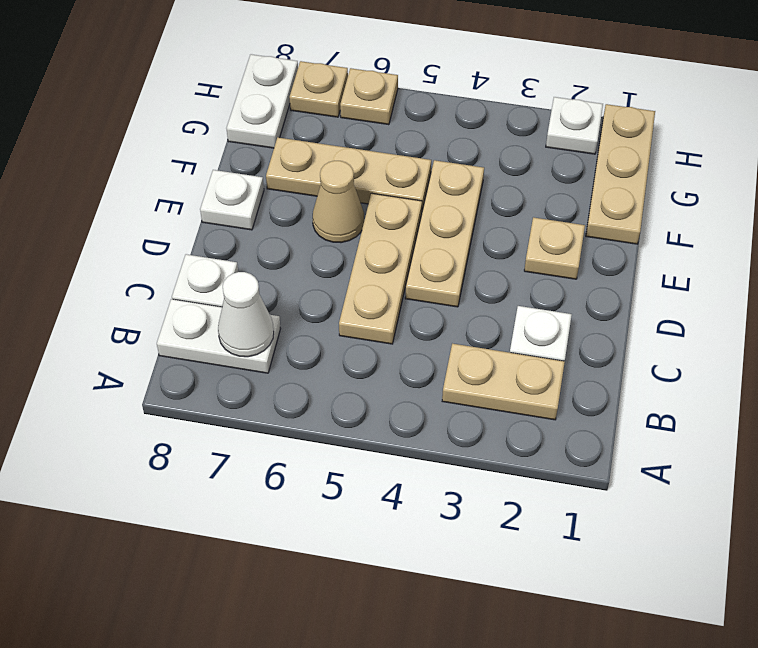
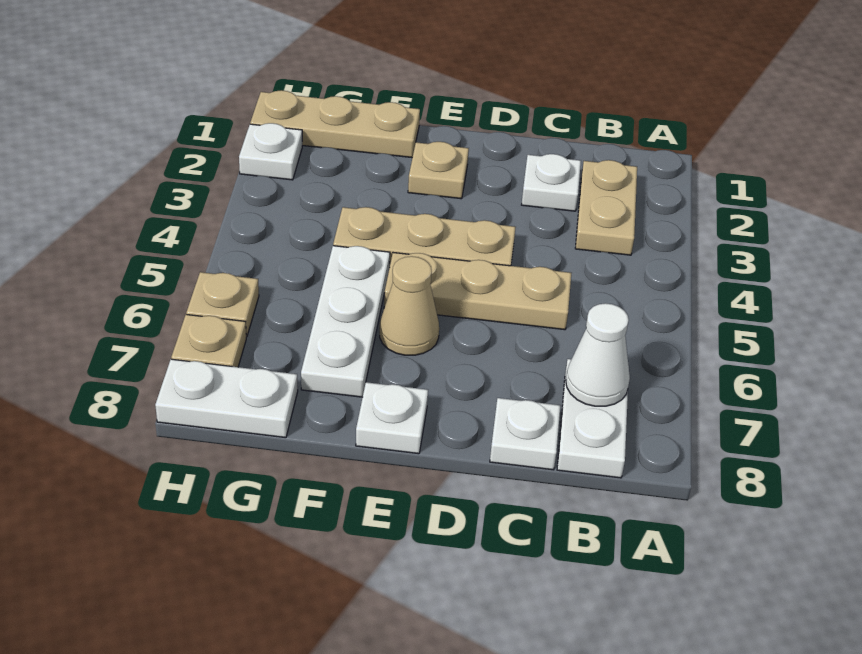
tan plate F5:F7 level 1 -> white plate F5:F7 level 1

